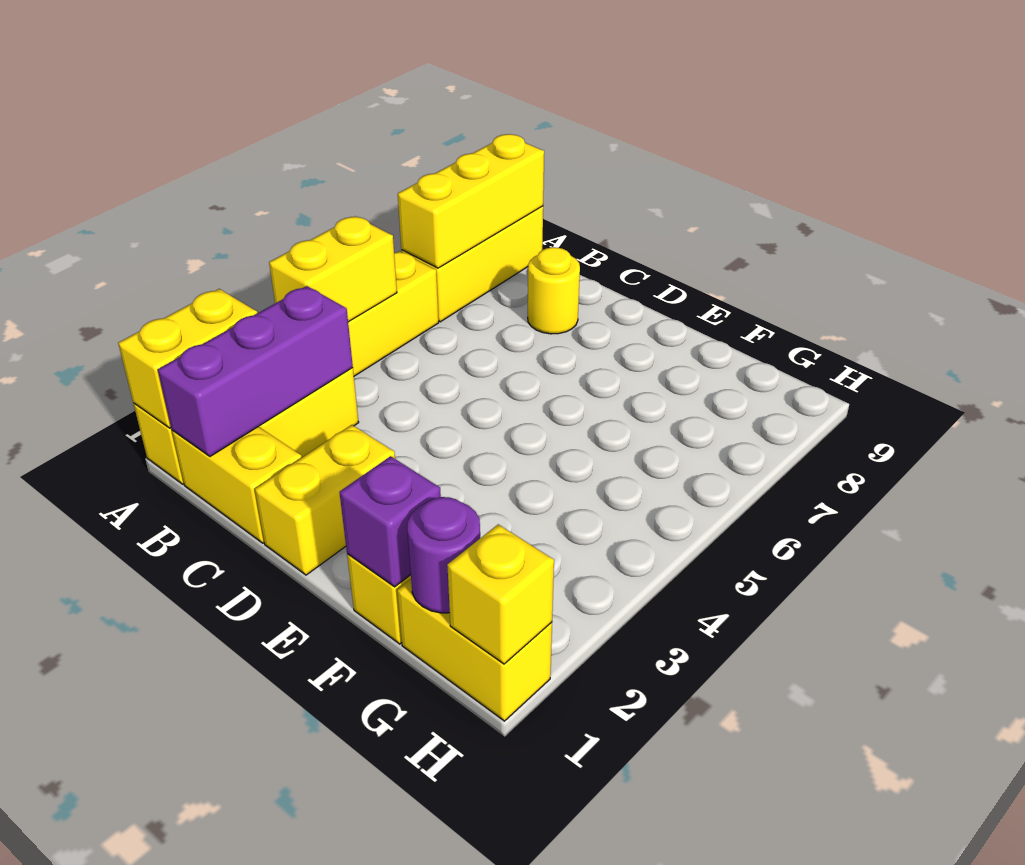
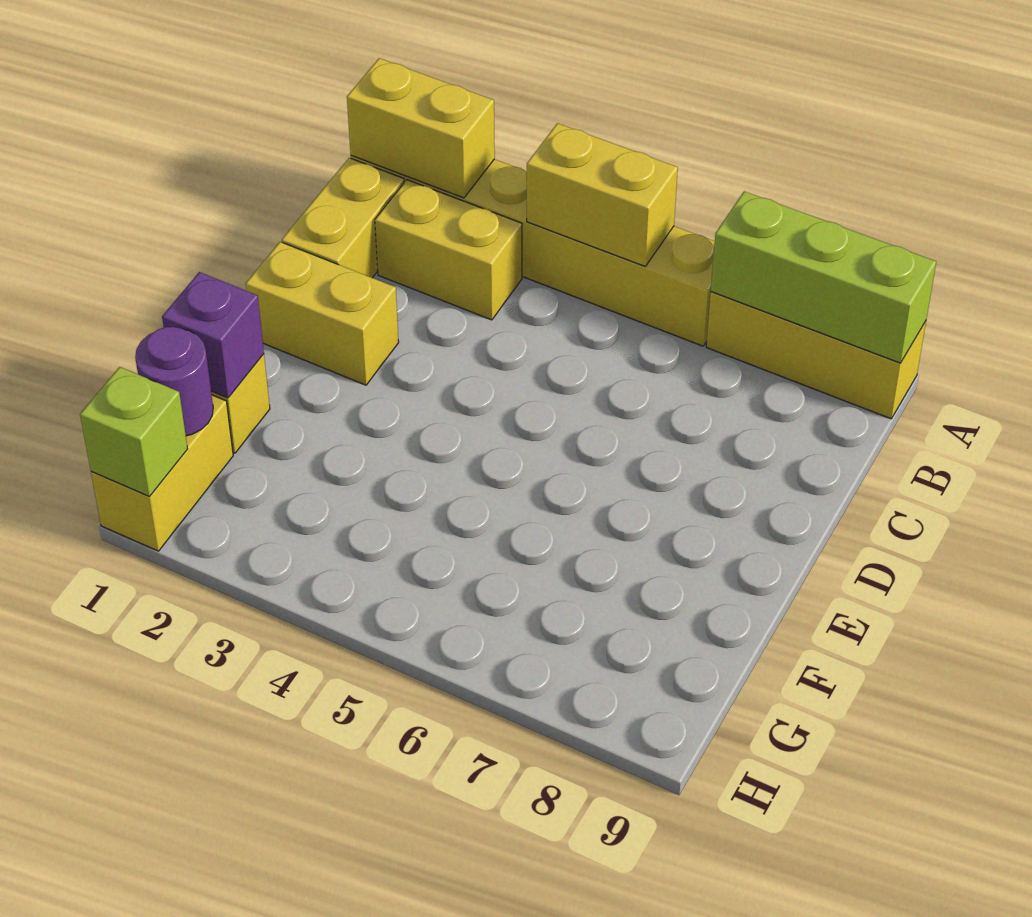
yellow brick A7:A9 level 2 -> lime brick A7:A9 level 2
purple brick B1:B3 level 2 -> none
yellow round brick C8 level 1 -> none
yellow brick H1 level 2 -> lime brick H1 level 2

